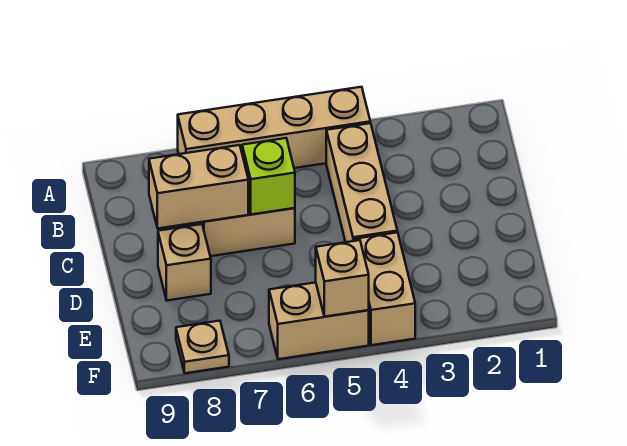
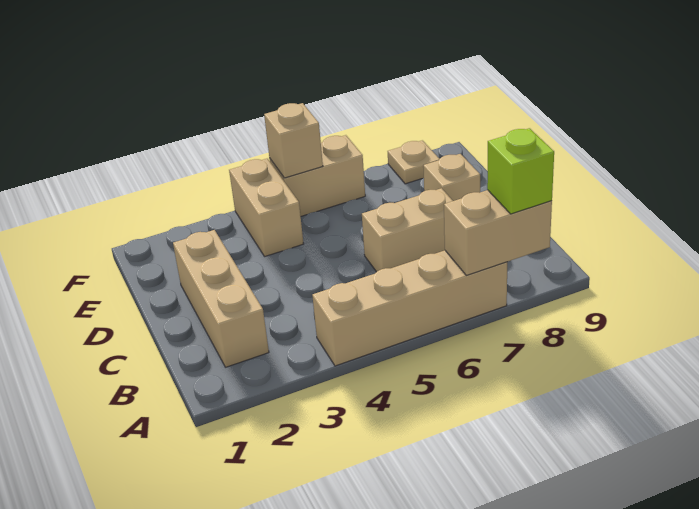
tan brick B4:D4 level 1 -> tan brick B2:D2 level 1
lime brick C6 level 2 -> lime brick A8 level 3
tan brick C7:C8 level 2 -> tan brick A7:A8 level 2

